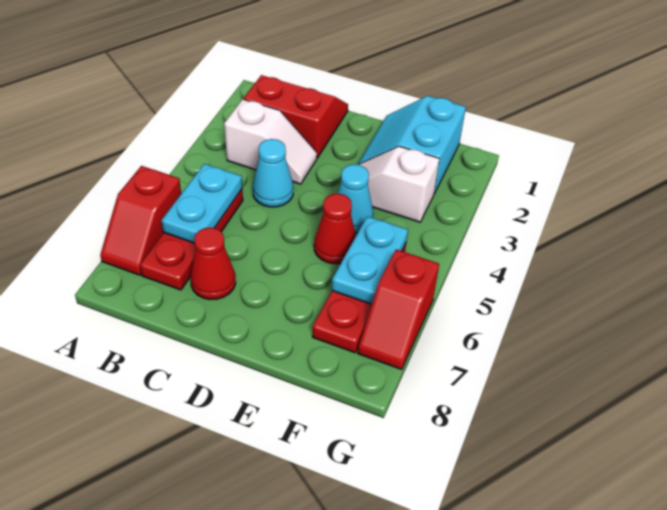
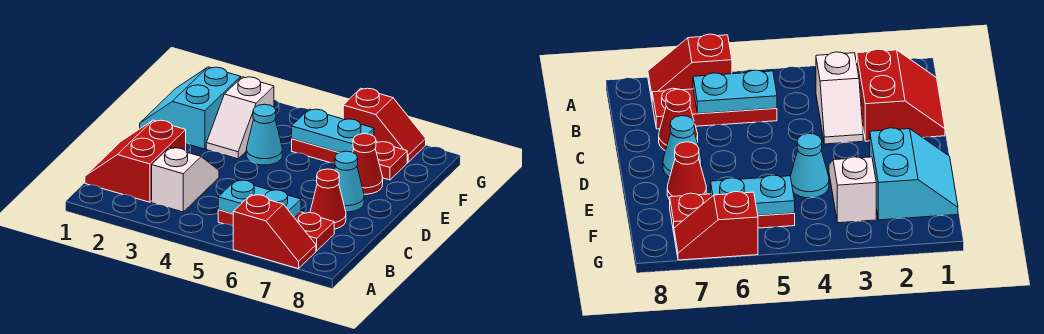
cyan cone C4 level 1 -> cyan cone D7 level 1
cyan slope E1:F2 level 1 top F -> cyan slope E1:F2 level 1 top 2
red cone E5 level 1 -> red cone E7 level 1

